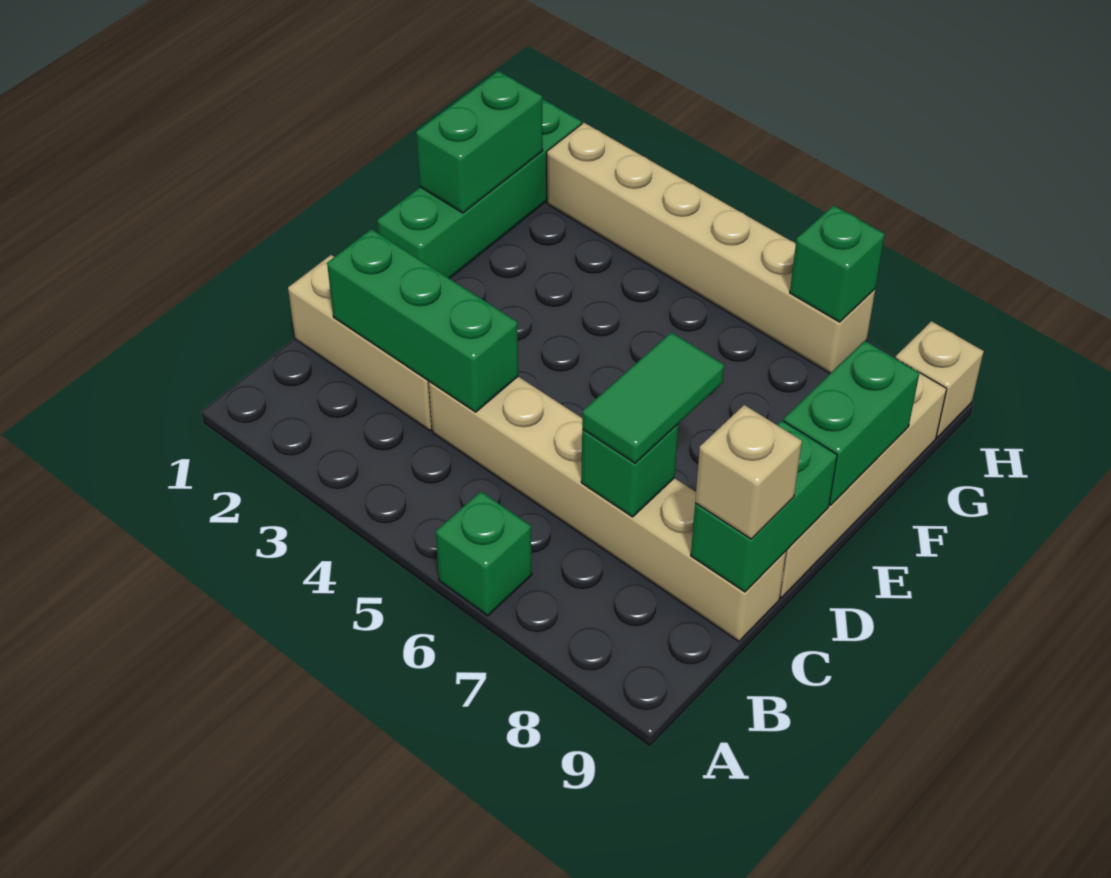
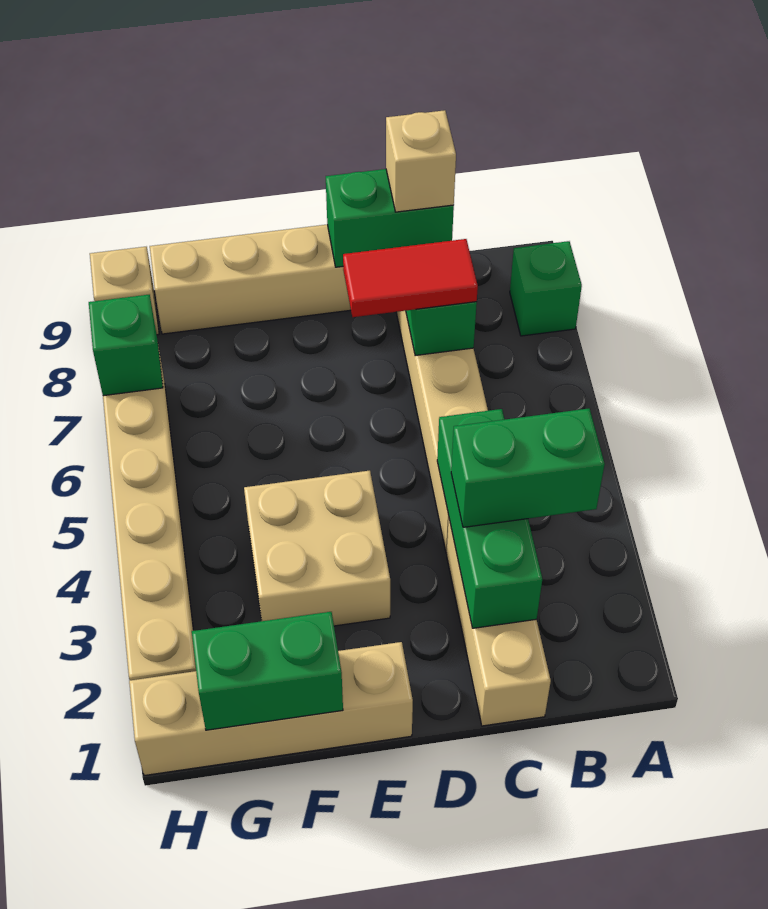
green brick A6 level 1 -> green brick A8 level 1
green tile C7:D7 level 3 -> red tile C7:D7 level 3
green brick E1:H1 level 1 -> tan brick E1:H1 level 1
none -> tan brick E3:F4 level 1
green brick E9:F9 level 2 -> green brick B3:C3 level 3

